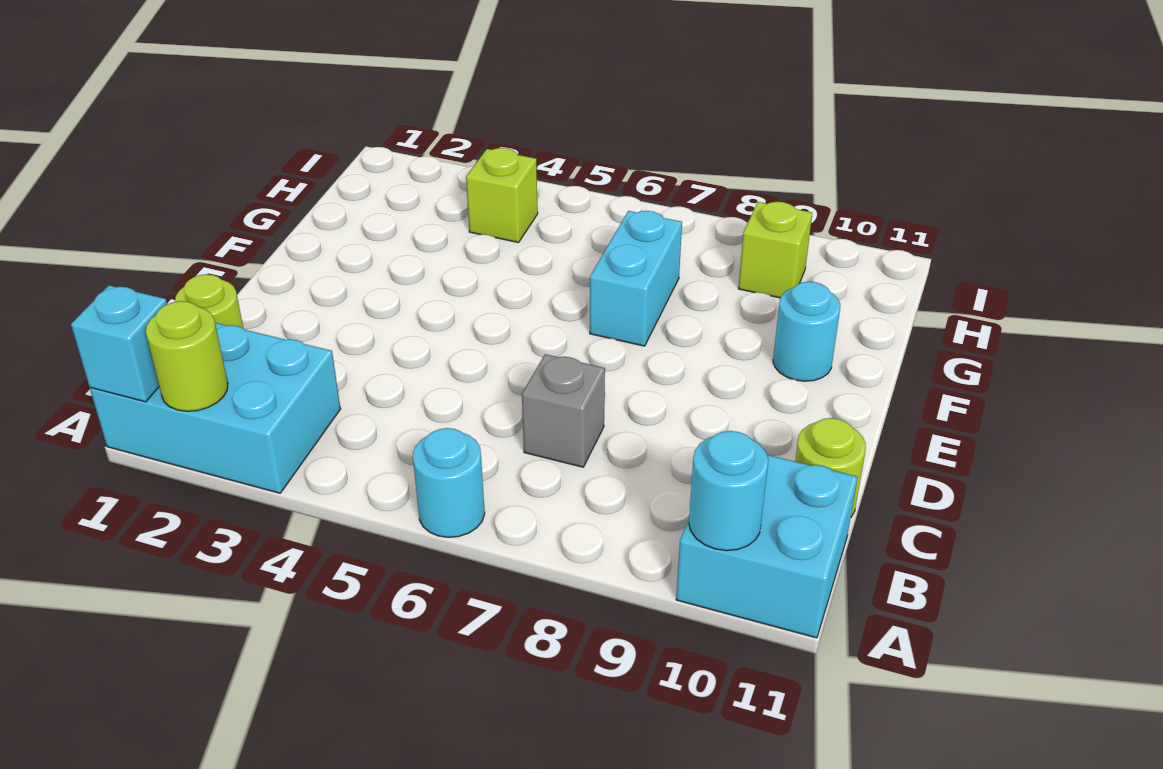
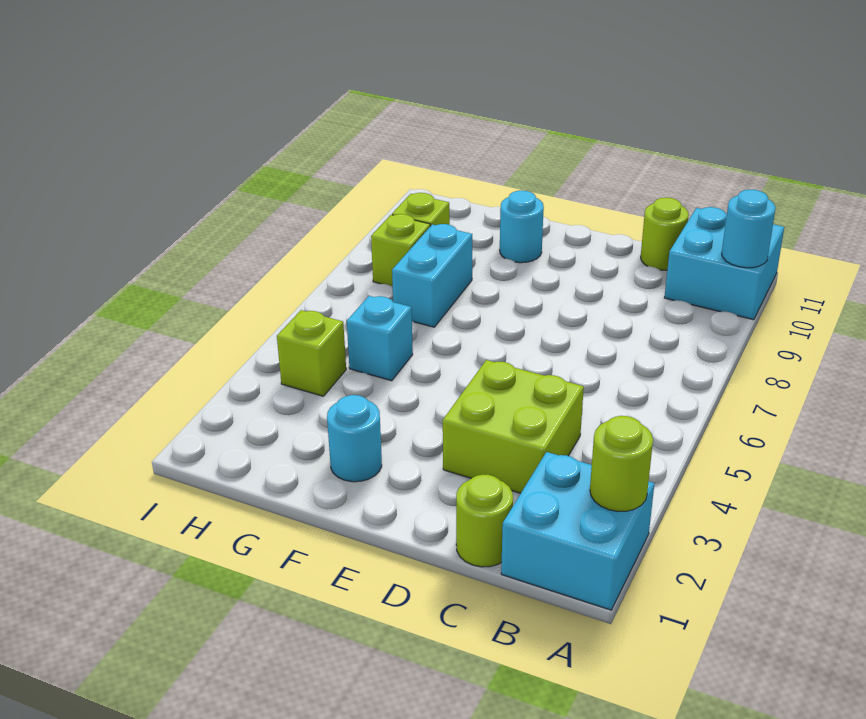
cyan brick A1:B3 level 1 -> cyan brick A1:B2 level 1
cyan brick A1 level 2 -> cyan brick G5 level 1
cyan round brick A6 level 1 -> cyan round brick F2 level 1
none -> lime brick C3:D4 level 1
grey brick C7 level 1 -> none
cyan brick F7:G7 level 1 -> cyan brick G7:G8 level 1
none -> lime brick H8 level 1

